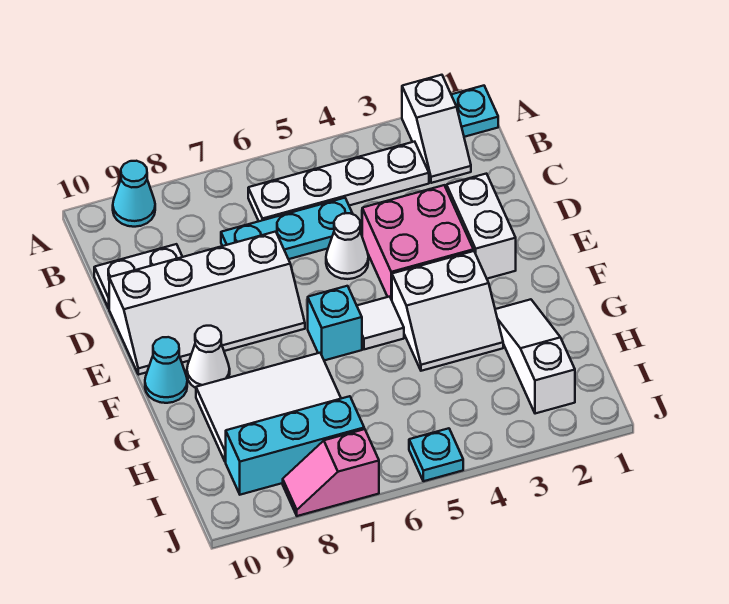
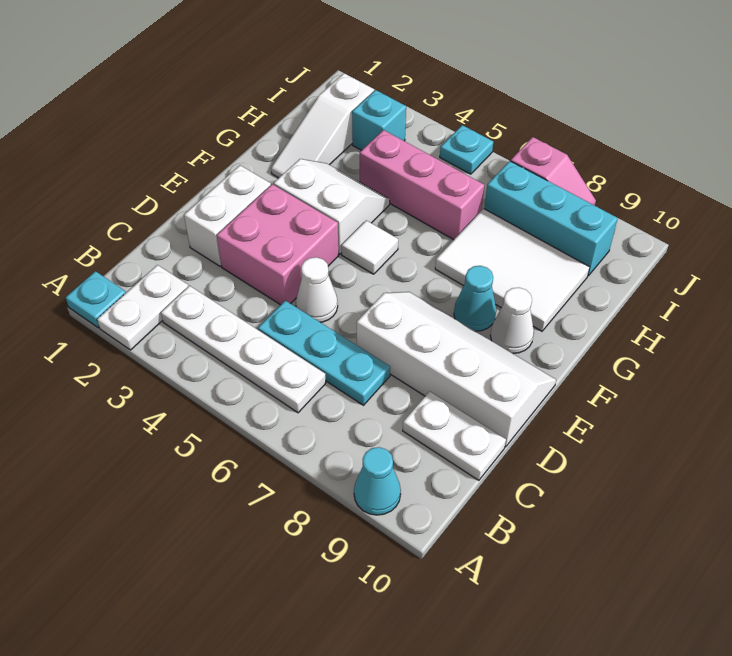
white slope A2:B2 level 1 top A -> white plate A2:B2 level 1
cyan brick F6 level 1 -> cyan brick I3 level 1
cyan cone F10 level 1 -> cyan cone F8 level 1
none -> pink brick H4:H6 level 1

